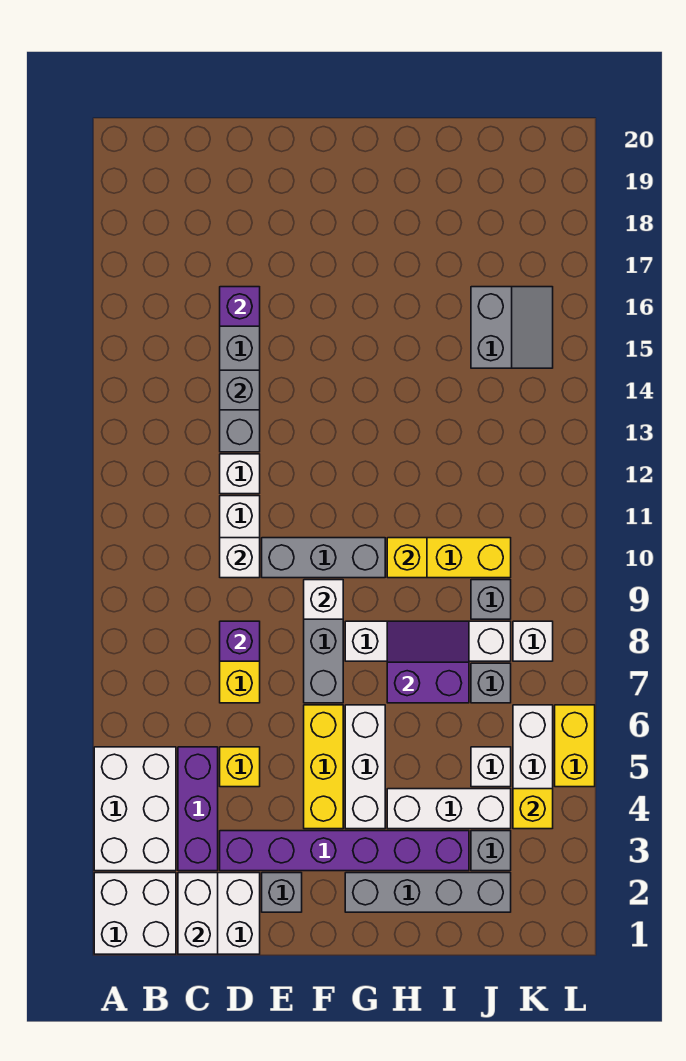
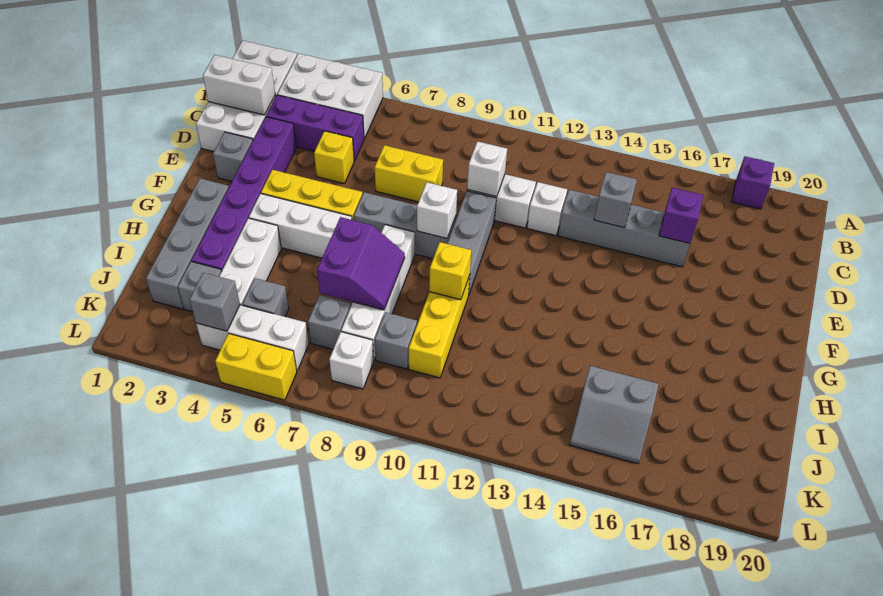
purple brick D8 level 2 -> purple brick A18 level 1
white brick J5 level 1 -> grey brick J5 level 1
yellow brick K4 level 2 -> grey brick K4 level 2

